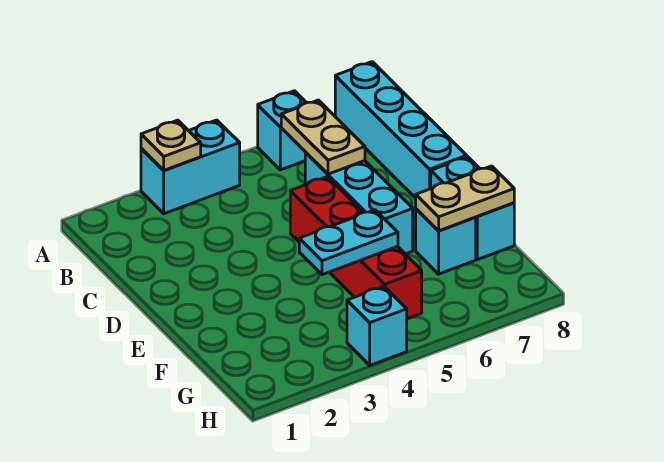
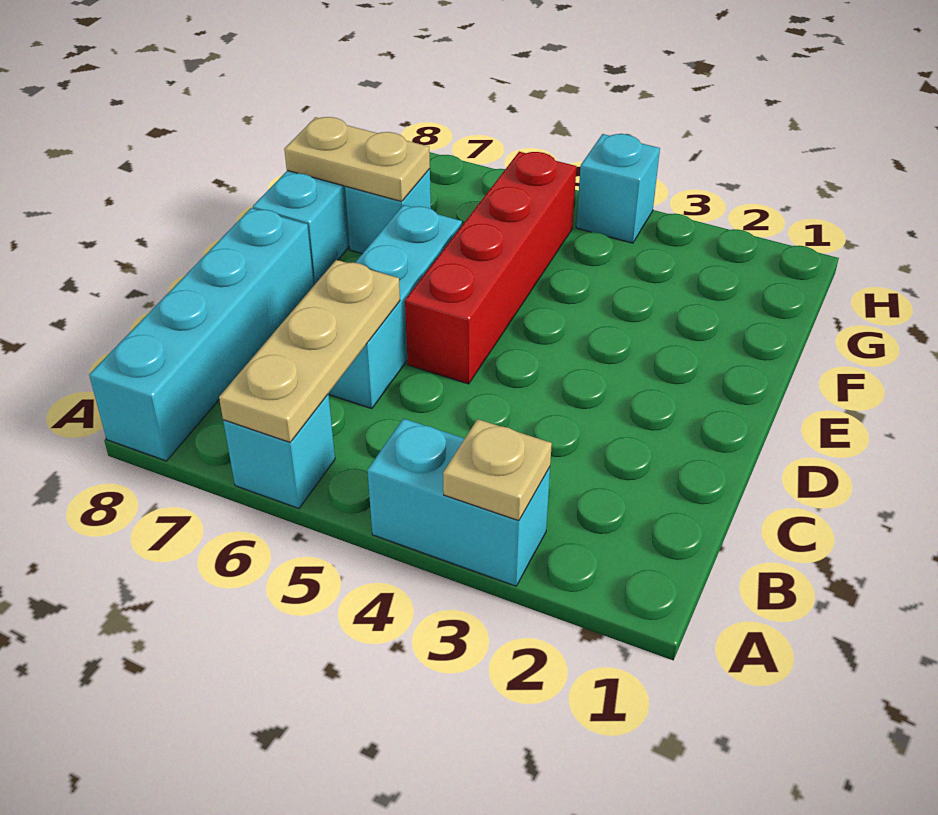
tan plate B6:C6 level 2 -> tan plate A6:C6 level 2
cyan plate F4:F5 level 2 -> none

